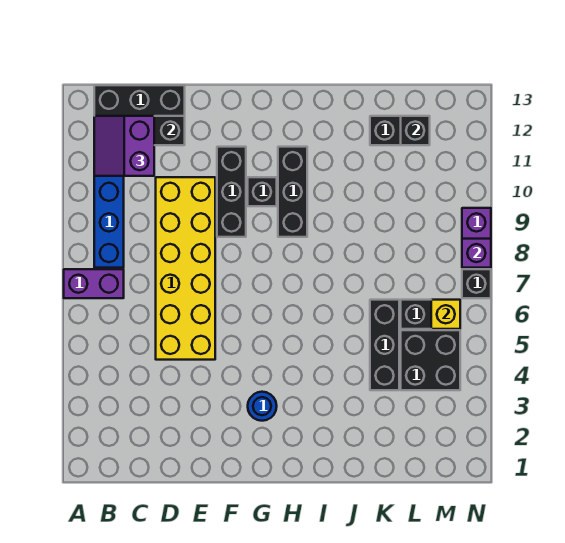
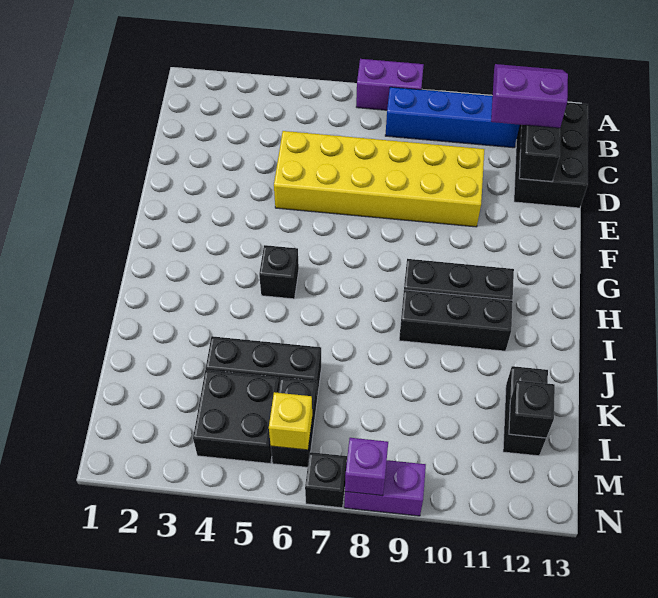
purple brick A7:B7 level 1 -> purple brick A7:A8 level 1
black brick F9:F11 level 1 -> black brick I9:I11 level 1
blue round brick G3 level 1 -> none
black brick G10 level 1 -> black brick H5 level 1

